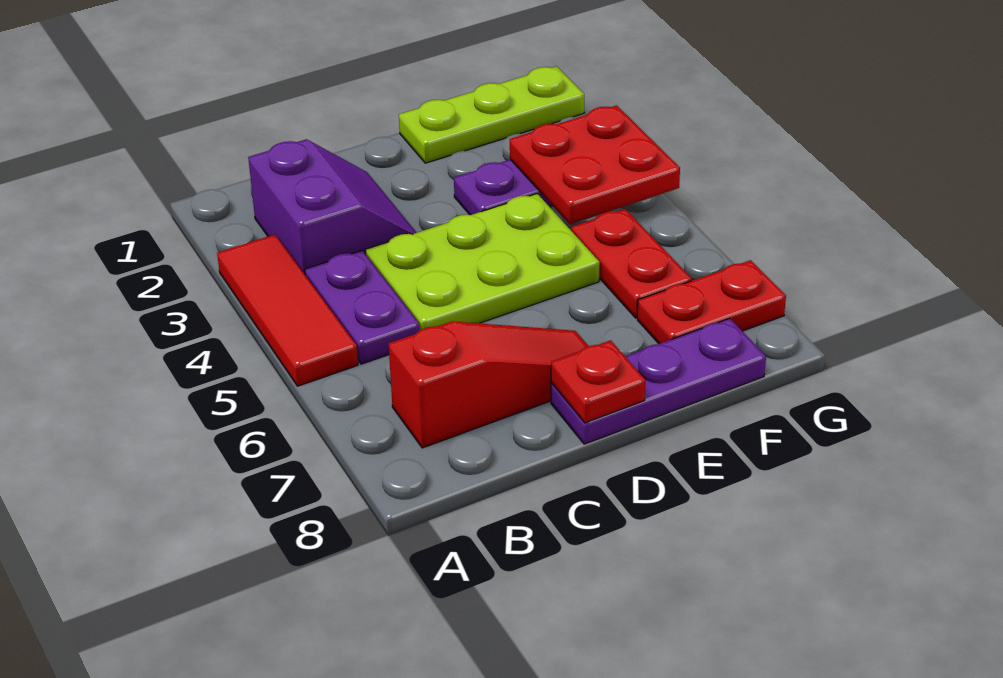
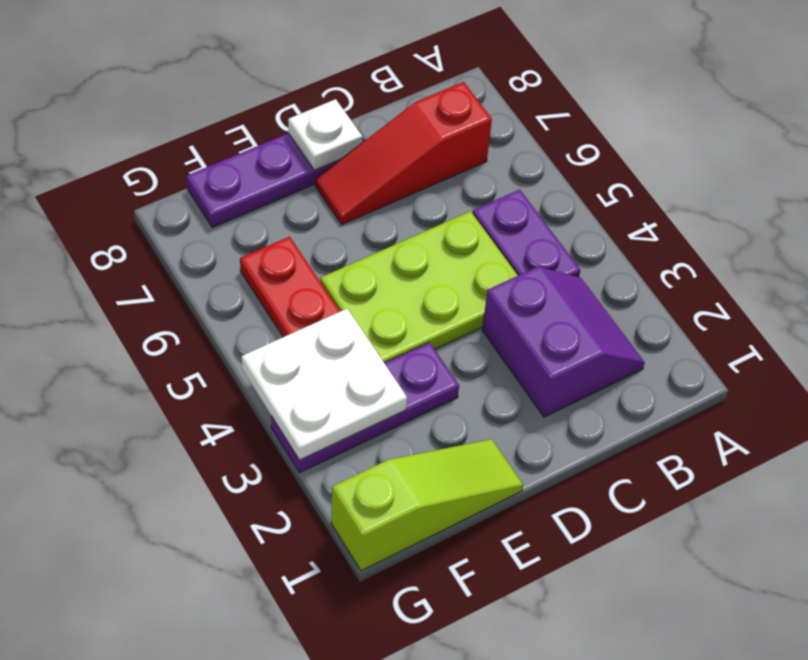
red tile A3:A5 level 1 -> none
purple slope B2:C3 level 1 top B -> purple slope B2:C3 level 1 top C
red plate D8 level 2 -> white plate D8 level 2
lime plate E1:G1 level 1 -> lime slope E1:G1 level 1 top G
red plate F3:G4 level 2 -> white plate F3:G4 level 2
red plate F7:G7 level 1 -> none

